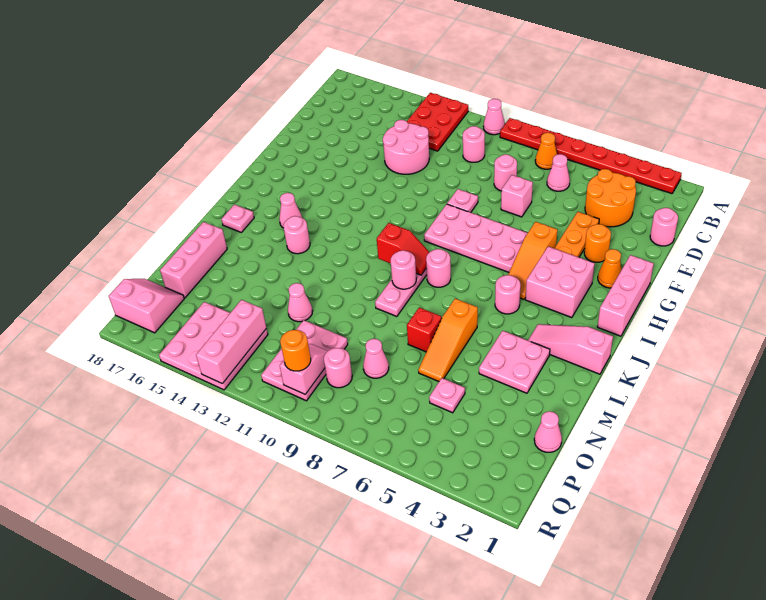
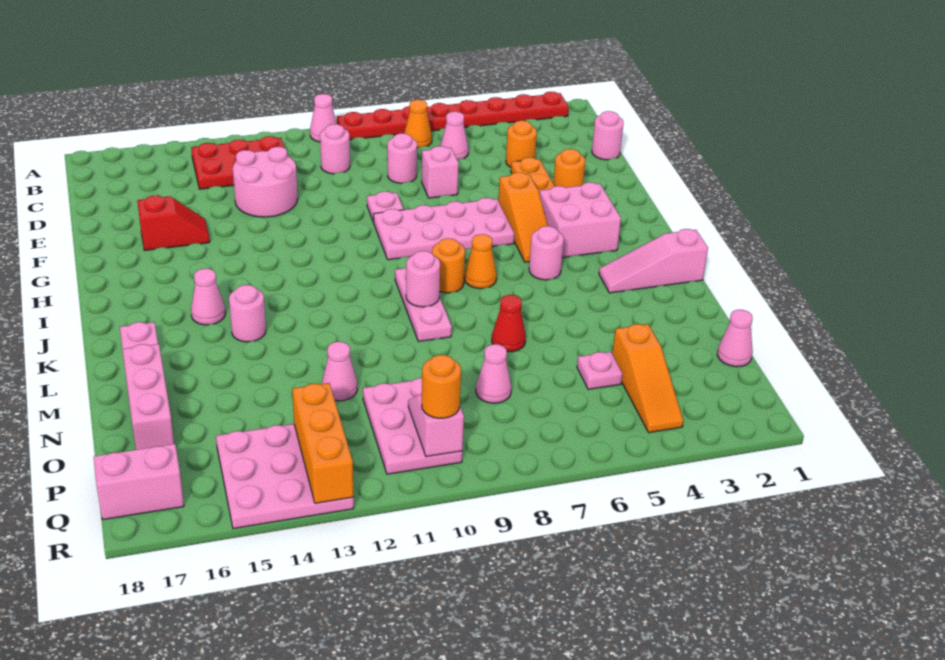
red plate A12:C13 level 1 -> red plate B12:C14 level 1
orange round brick C3:D4 level 1 -> orange round brick D4 level 1
pink brick G1:I1 level 1 -> none
orange cone G2 level 1 -> orange cone J7 level 1
pink round brick J8 level 1 -> orange round brick J8 level 1
red slope J9:J10 level 2 top 10 -> red slope F15:F16 level 1 top 16
pink plate L3:M4 level 1 -> none
orange slope L6:N6 level 1 top L -> orange slope O4:Q4 level 1 top O
red brick M7 level 1 -> red cone M7 level 1
pink round brick P9 level 1 -> none
pink brick P13:R13 level 2 -> orange brick P13:R13 level 2

